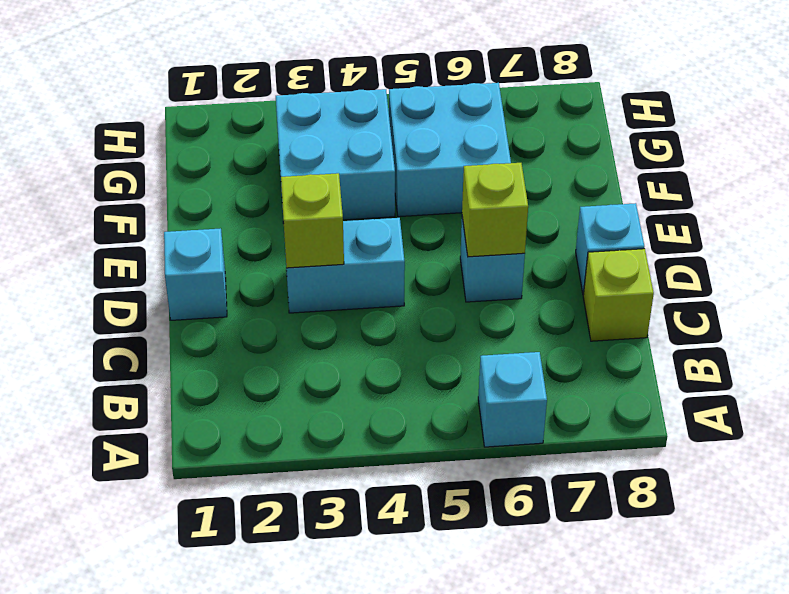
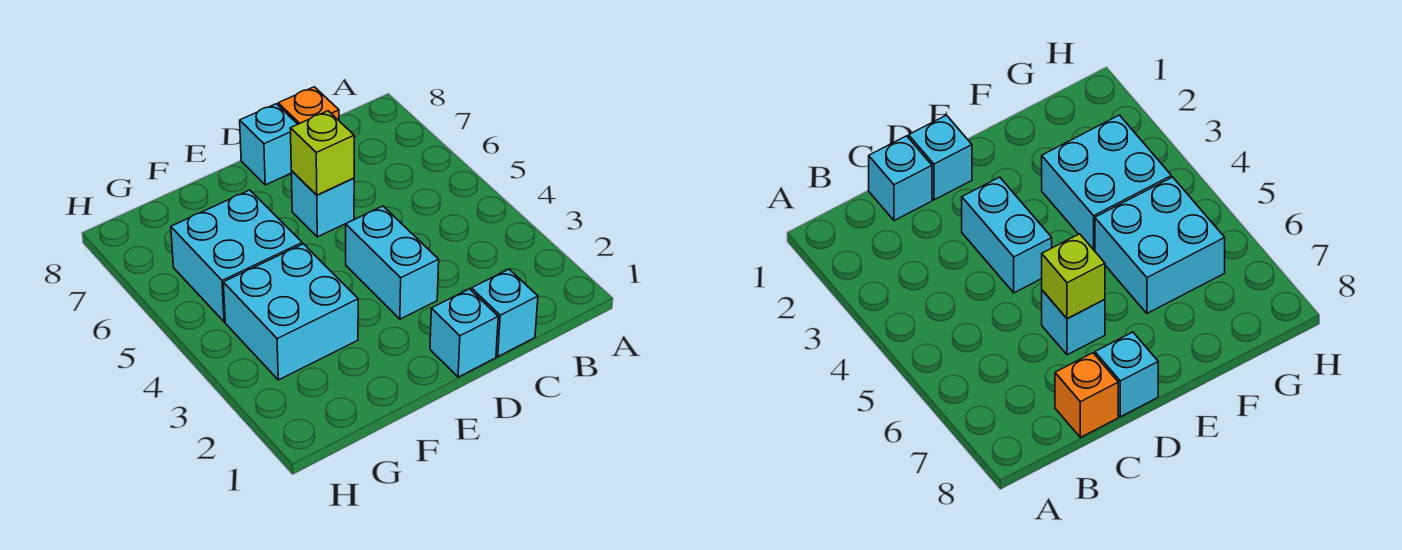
cyan brick A6 level 1 -> cyan brick C1 level 1
lime brick C8 level 1 -> orange brick C8 level 1
lime brick D3 level 2 -> none

